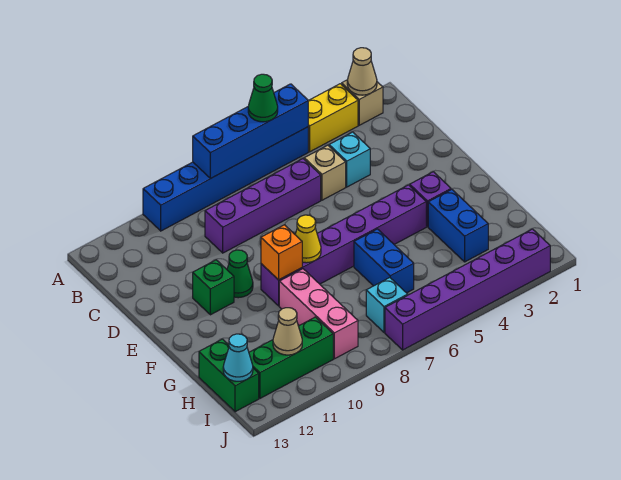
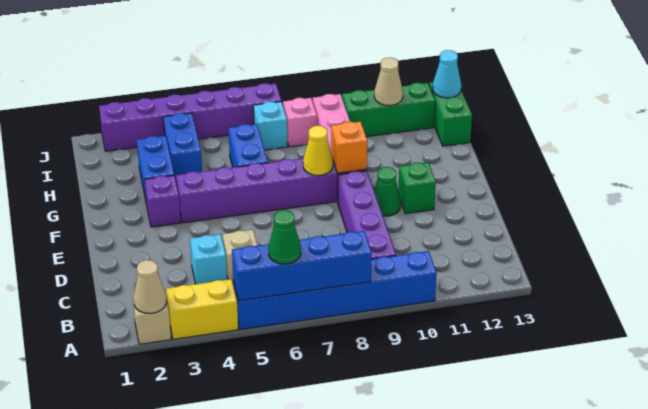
purple brick C6:C9 level 1 -> purple brick B9:E9 level 1
none -> blue brick H4:I4 level 1
none -> pink brick I8 level 1

